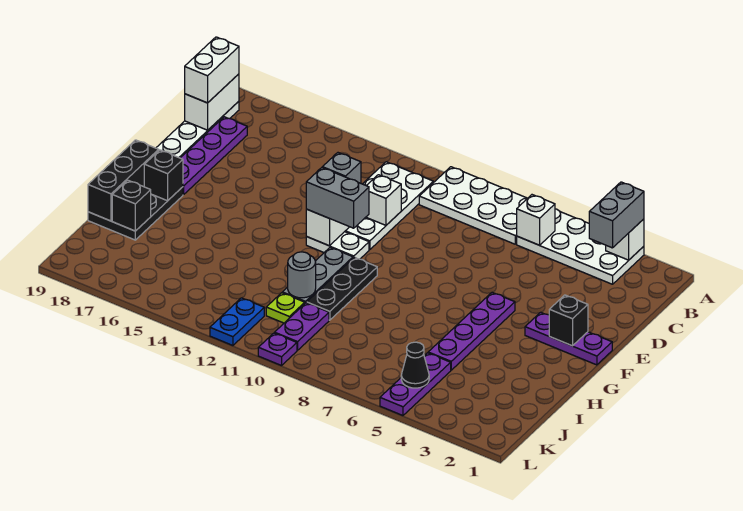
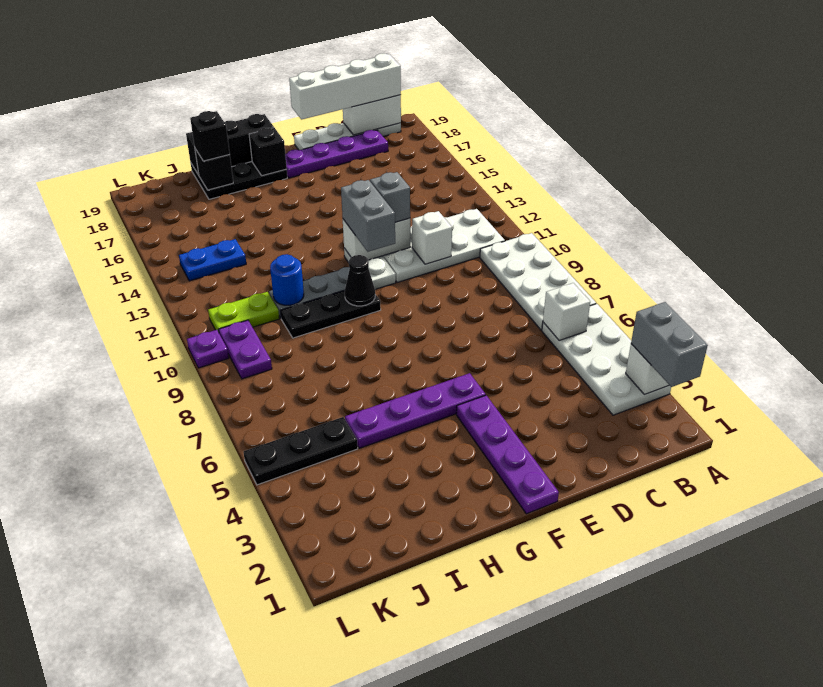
grey brick A3:B3 level 3 -> grey brick A2:A3 level 3
white brick B19:C19 level 3 -> white brick B19:E19 level 3
purple plate F1:F3 level 1 -> purple plate F1:F4 level 1
black brick F2 level 2 -> black brick I18 level 3
grey round brick I11 level 2 -> blue round brick I11 level 2
purple plate J5:L5 level 1 -> black plate J5:L5 level 1
purple plate J10:K10 level 1 -> purple plate K9:K10 level 1
lime plate J11 level 1 -> lime plate J11:K11 level 1
black cone K5 level 2 -> black cone G10 level 2
blue plate K12:L12 level 1 -> blue plate J14:K14 level 1

